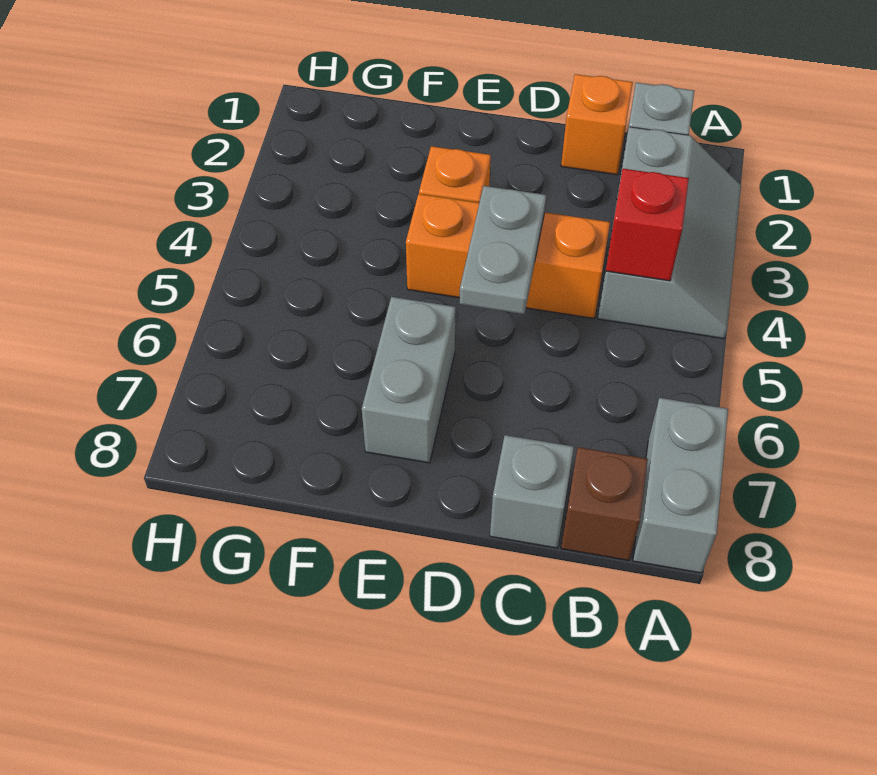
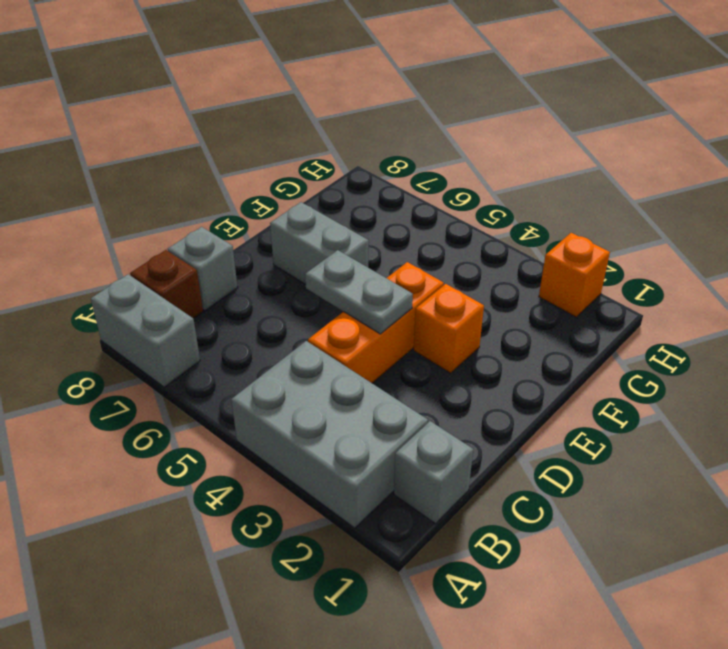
grey slope A2:B4 level 1 top B -> grey brick A2:B4 level 1
red brick B4 level 2 -> none
orange brick C1 level 1 -> orange brick H2 level 1

